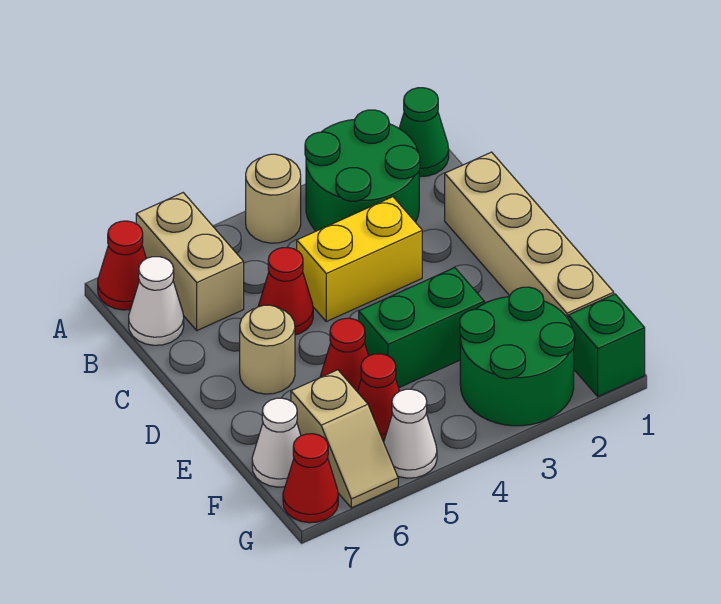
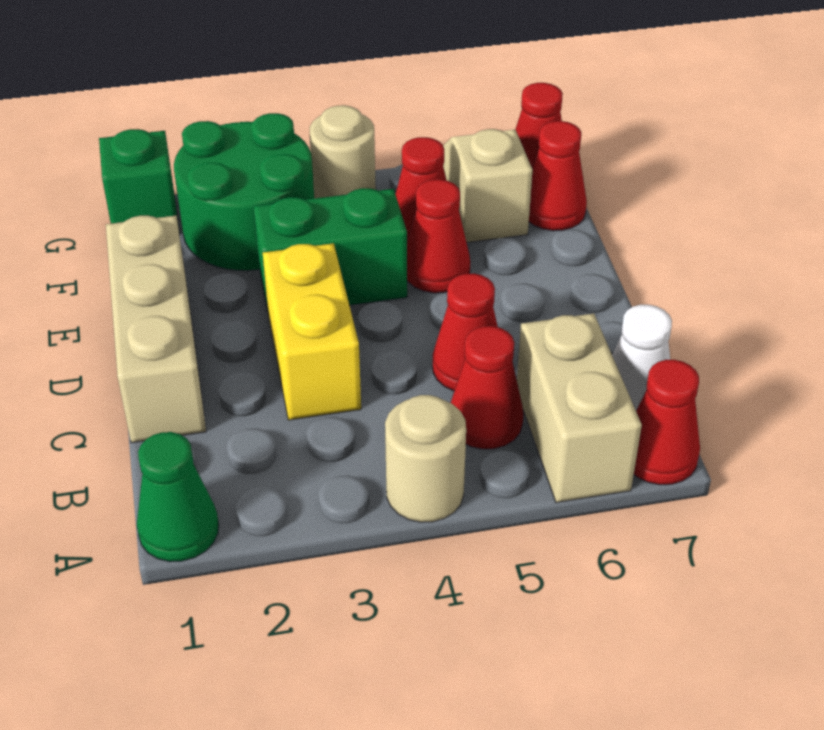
green round brick A2:B3 level 1 -> none
none -> red cone B5 level 1
tan brick C1:F1 level 1 -> tan brick C1:E1 level 1
yellow brick C3:C4 level 1 -> yellow brick C3:D3 level 1
tan round brick D6 level 1 -> tan round brick G4 level 1
white cone F7 level 1 -> red cone F7 level 1
white cone G5 level 1 -> none

